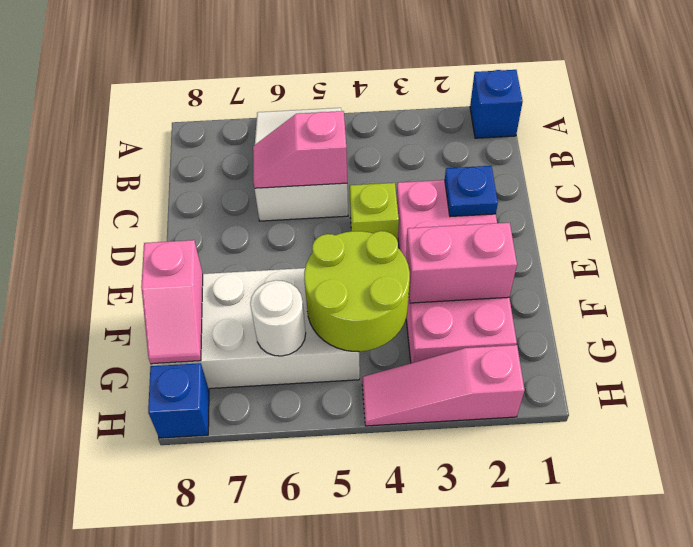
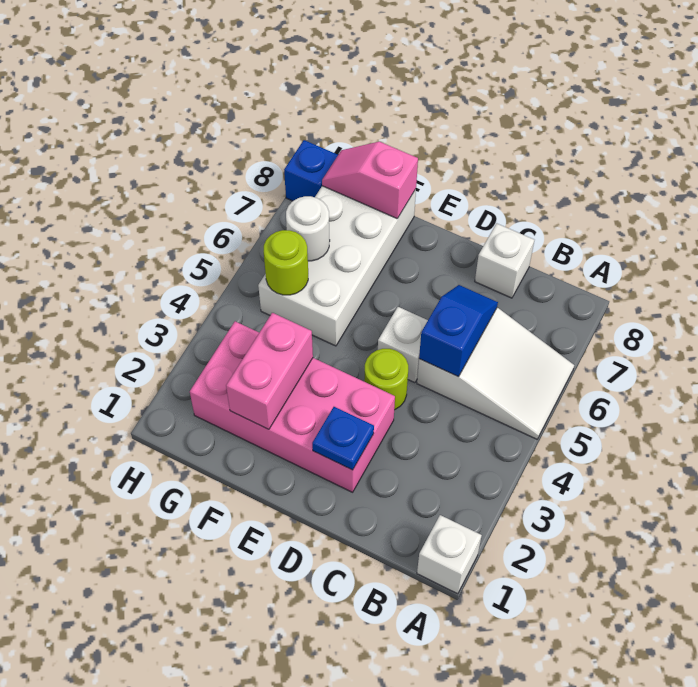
blue brick A1 level 1 -> white brick A1 level 1
pink slope C5:C6 level 2 top 5 -> blue slope C5:C6 level 2 top 5
none -> white brick C8 level 1
lime brick D4 level 1 -> lime round brick D4 level 1
none -> white brick D5 level 1
lime round brick F4:G5 level 2 -> lime round brick G5 level 2
pink slope H2:H4 level 1 top 2 -> none

